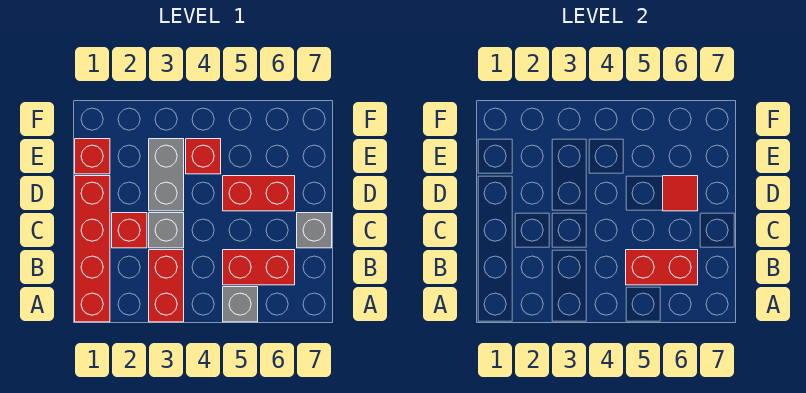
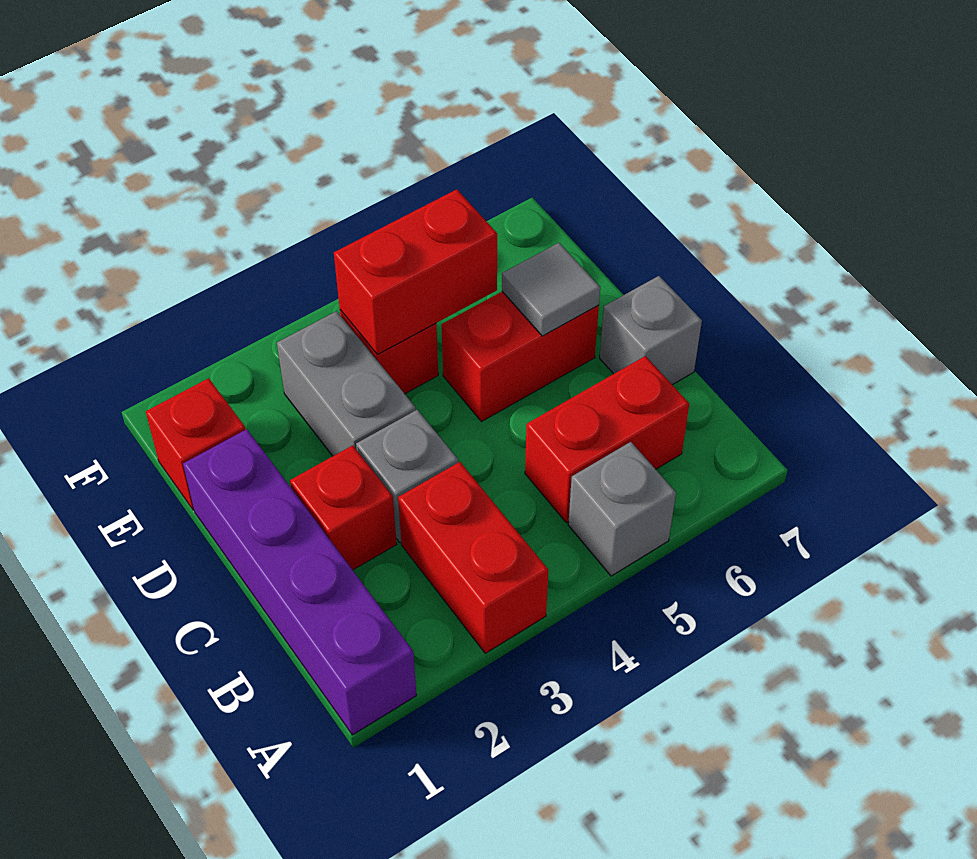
red brick A1:D1 level 1 -> purple brick A1:D1 level 1
red brick B5:B6 level 2 -> red brick E4:E5 level 2
red tile D6 level 2 -> grey tile D6 level 2

